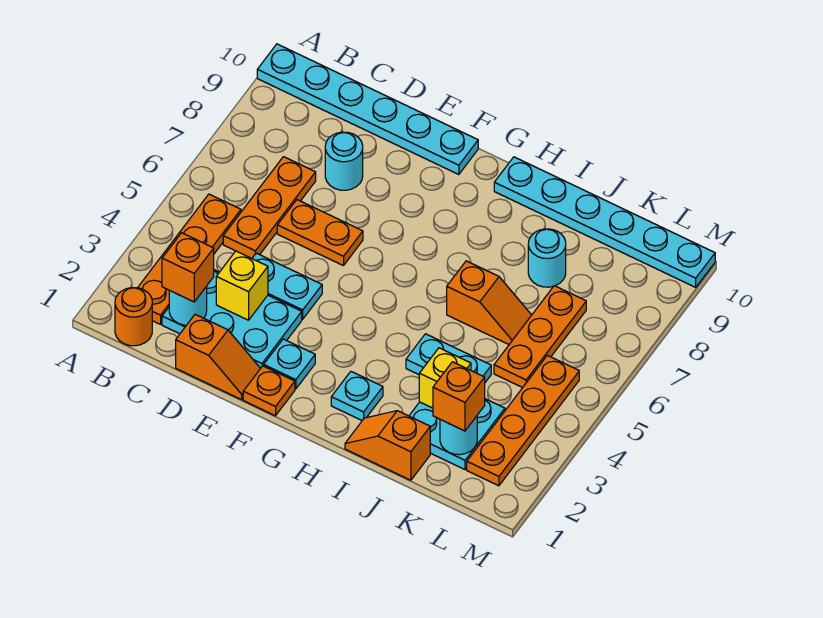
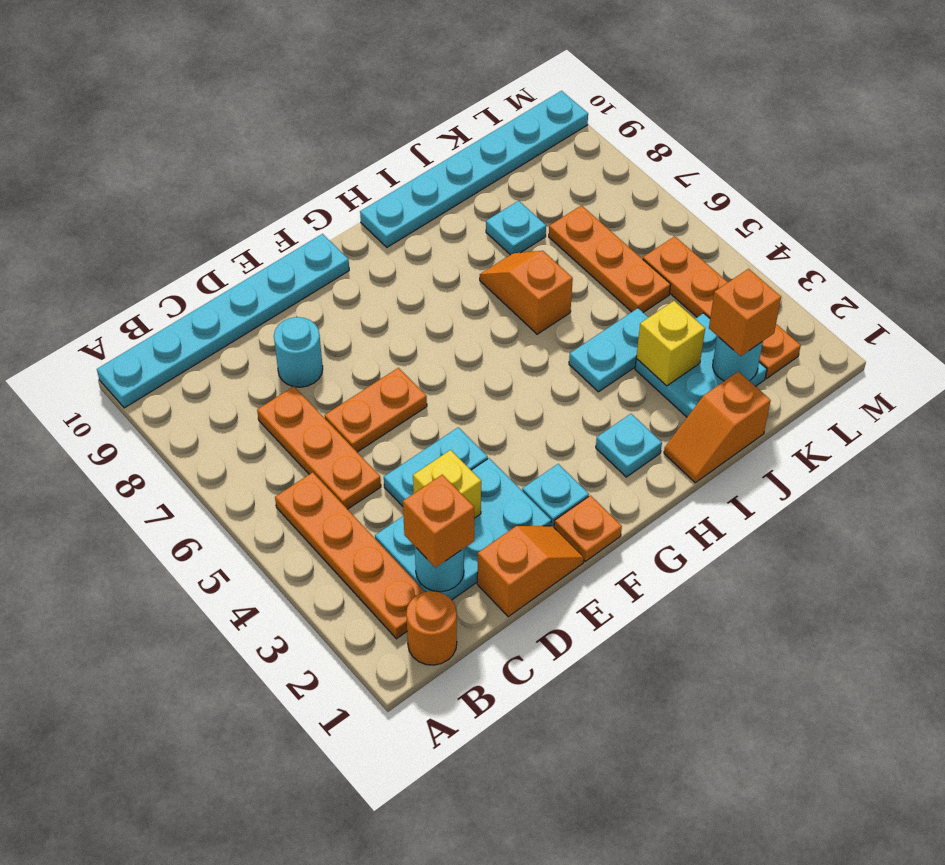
orange slope I6:J6 level 1 top I -> orange slope I6:I7 level 1 top 6
cyan round brick J8 level 1 -> cyan plate J8 level 1

